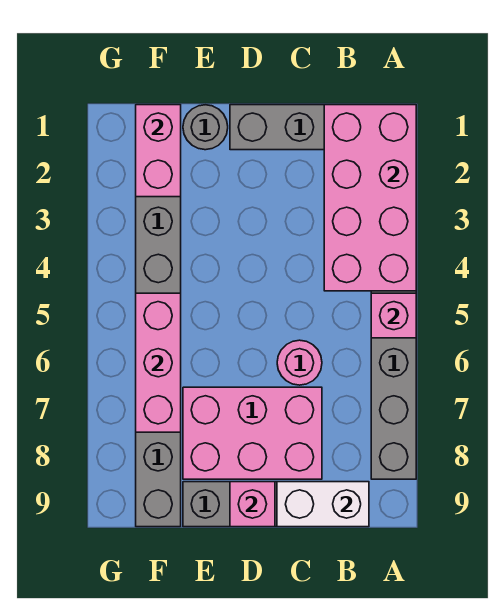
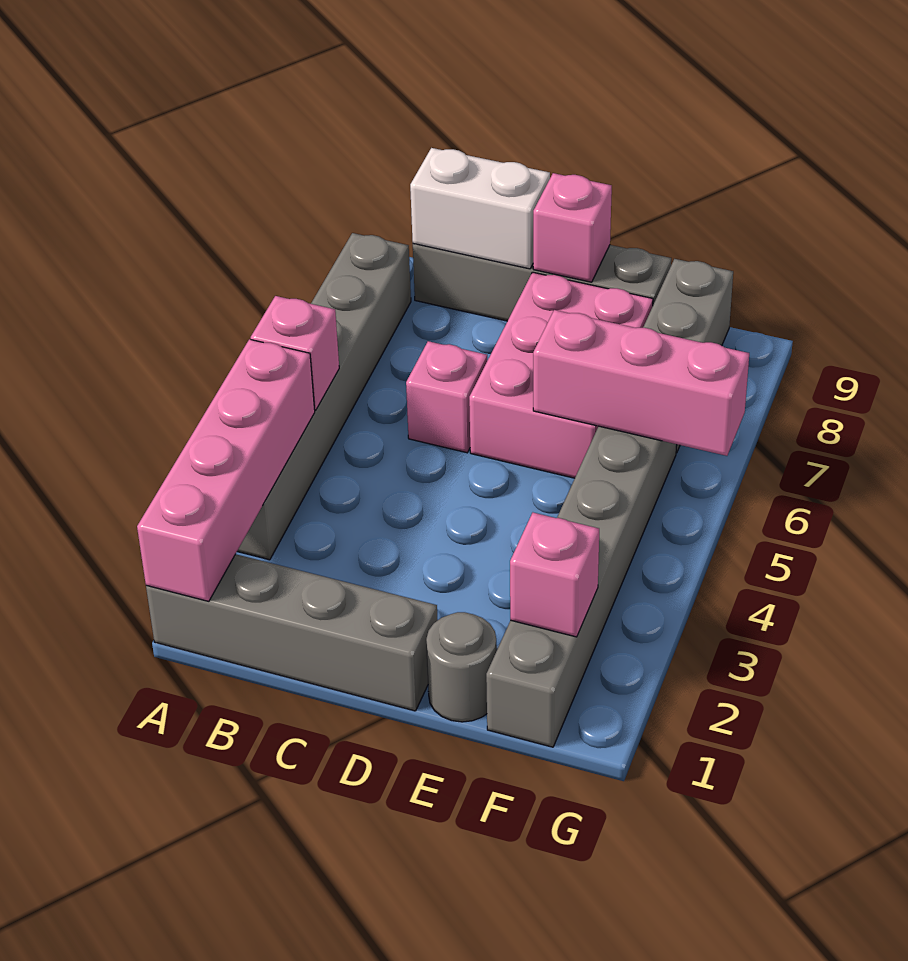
pink brick A1:B4 level 2 -> pink brick A1:A4 level 2
pink round brick C6 level 1 -> pink brick C6 level 1
pink brick C7:E8 level 1 -> pink brick D6:E8 level 1
pink brick F1:F2 level 2 -> pink brick F2 level 2
pink brick F5:F7 level 2 -> pink brick E6:G6 level 2

